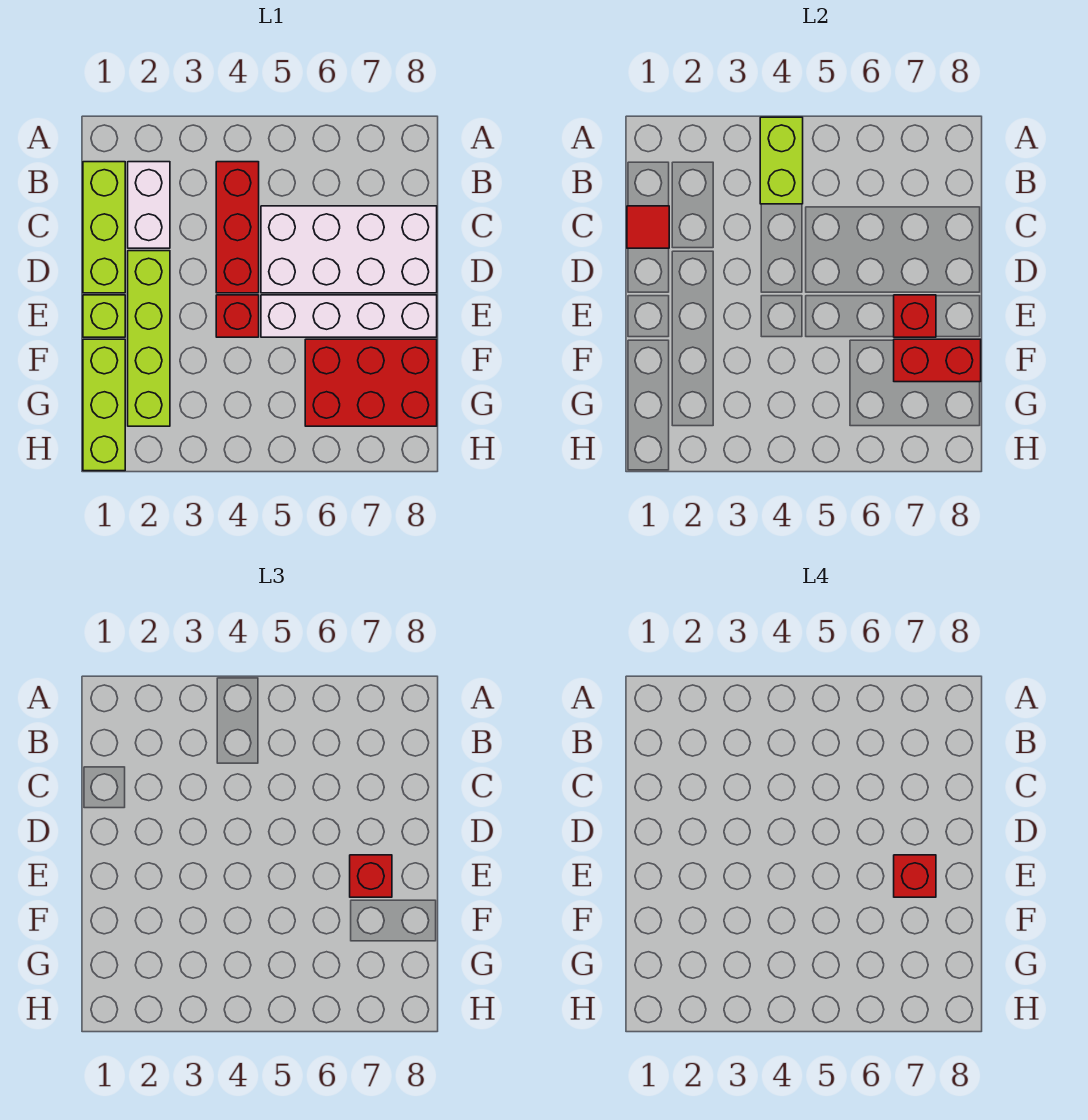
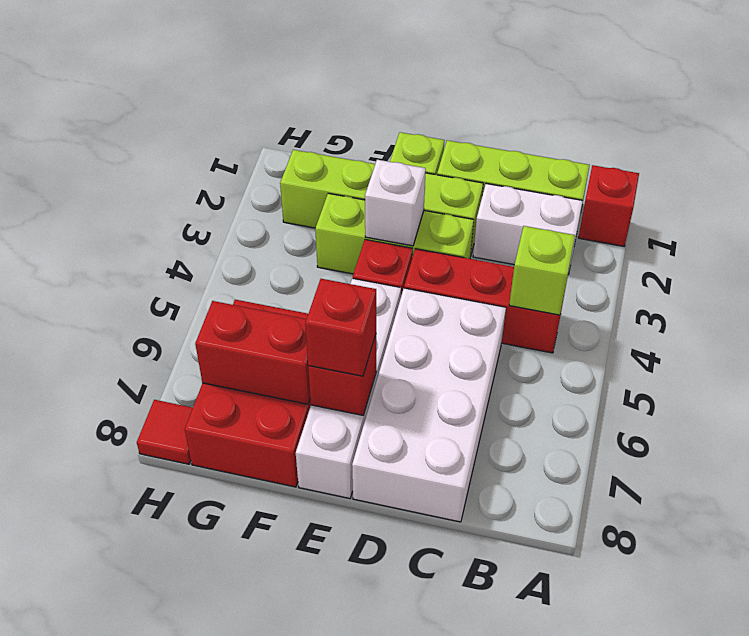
lime brick A4:B4 level 2 -> lime brick B4 level 2
red tile C1 level 2 -> red tile H8 level 1
none -> white brick E3 level 2
red brick E7 level 4 -> red brick A1 level 1
lime brick F1:H1 level 1 -> lime brick D3:F3 level 1
red brick F7:F8 level 2 -> red brick F7:G7 level 2

